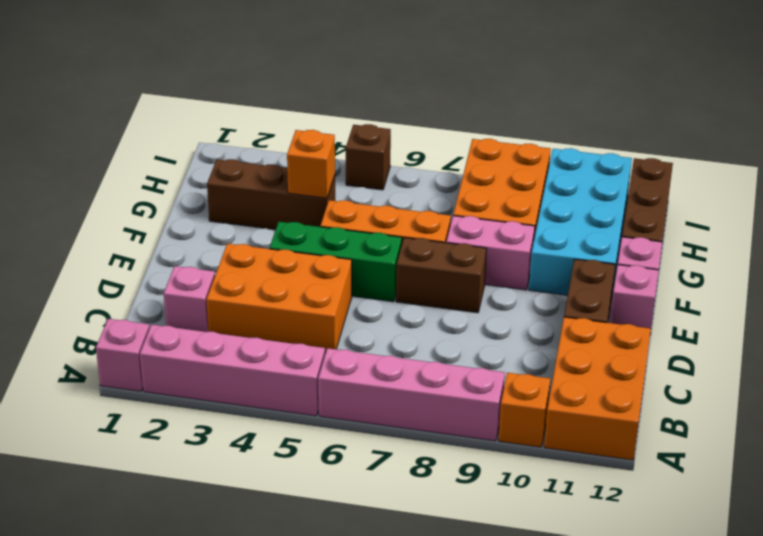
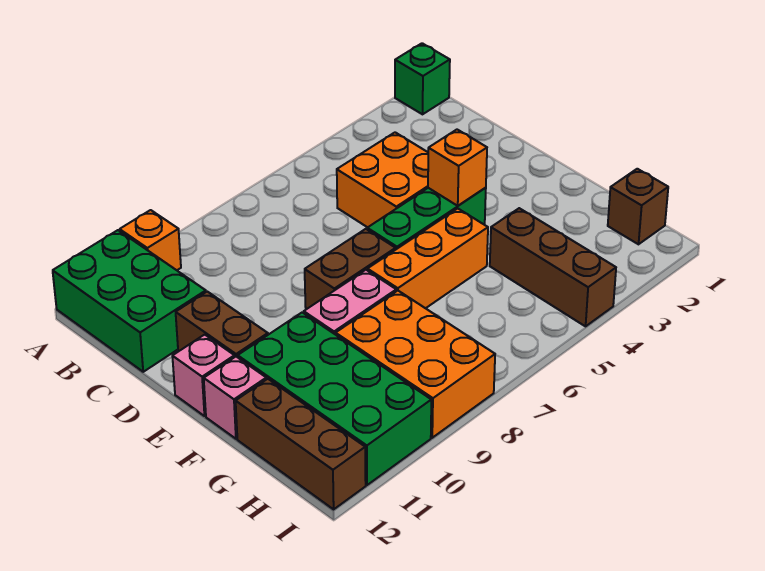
pink brick A1 level 1 -> green brick A1 level 1
pink brick A2:A5 level 1 -> none
pink brick A6:A9 level 1 -> none
orange brick A11:C12 level 1 -> green brick A11:C12 level 1
pink brick C2 level 1 -> none
orange brick C3:D5 level 1 -> orange brick C4:D5 level 1
cyan brick F10:I11 level 1 -> green brick F10:I11 level 1
brown brick G2:G4 level 1 -> brown brick G4:I4 level 1
orange brick G4 level 2 -> orange brick E4 level 2
brown brick I5 level 1 -> brown brick H1 level 1

